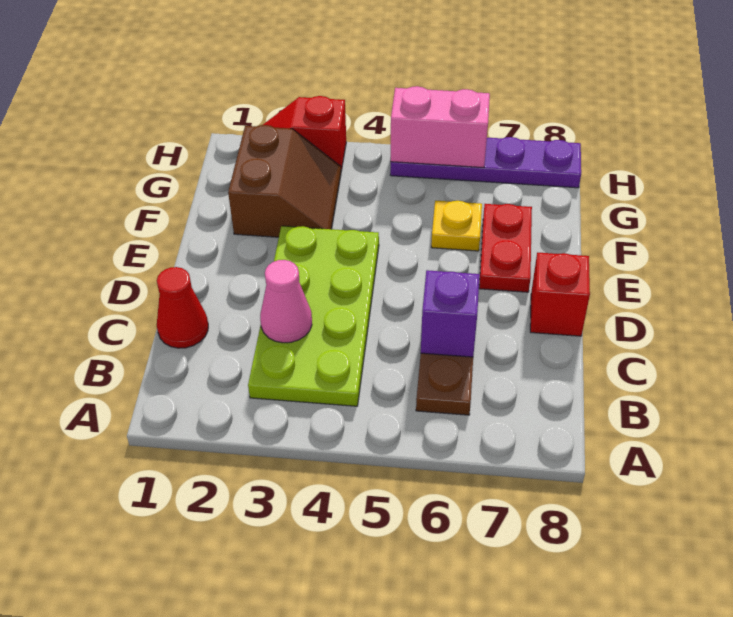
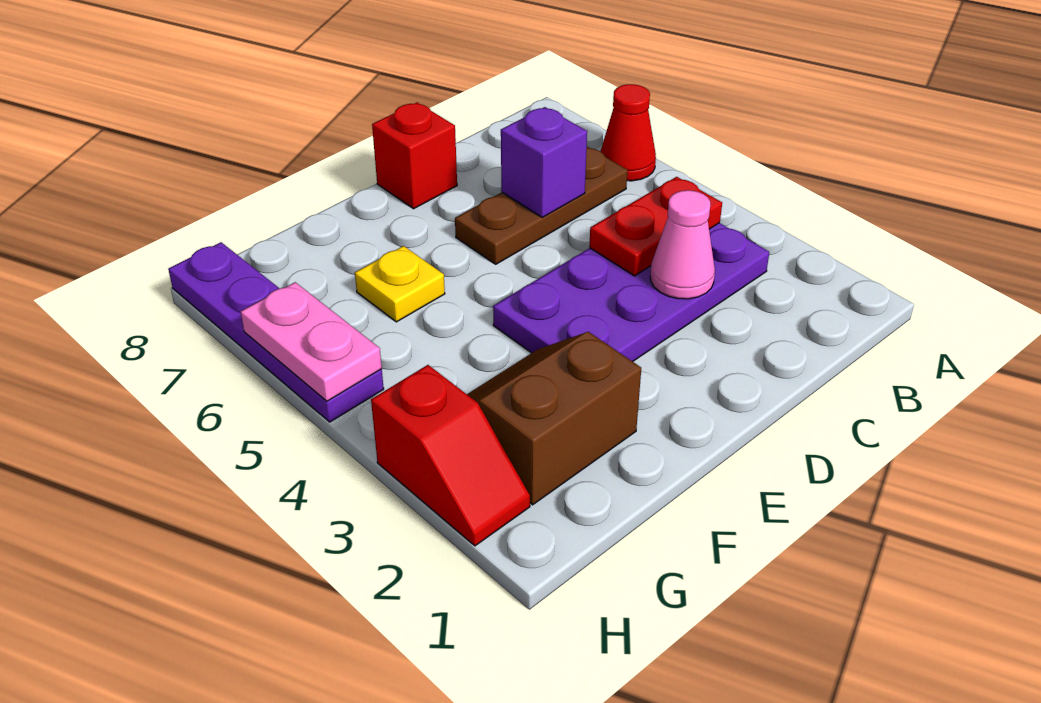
lime plate B3:E4 level 1 -> purple plate B3:E4 level 1
red cone C1 level 1 -> red cone A6 level 1
red plate E7:F7 level 1 -> red plate B4:C4 level 2
pink brick H5:H6 level 2 -> pink plate H5:H6 level 2

